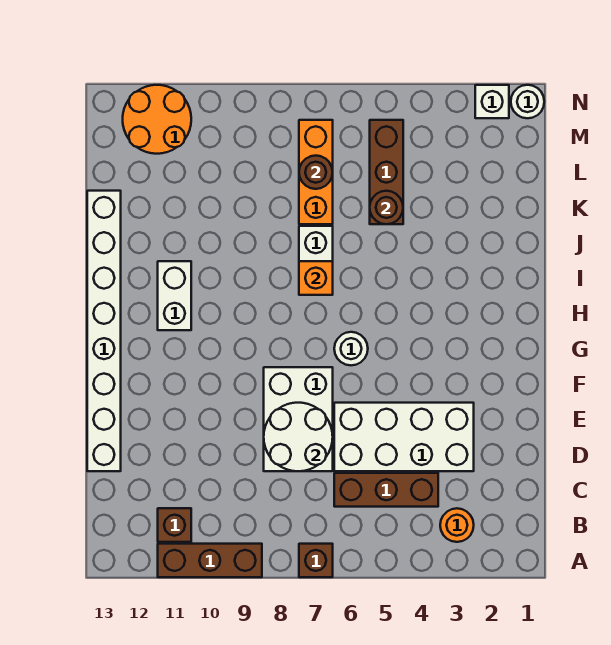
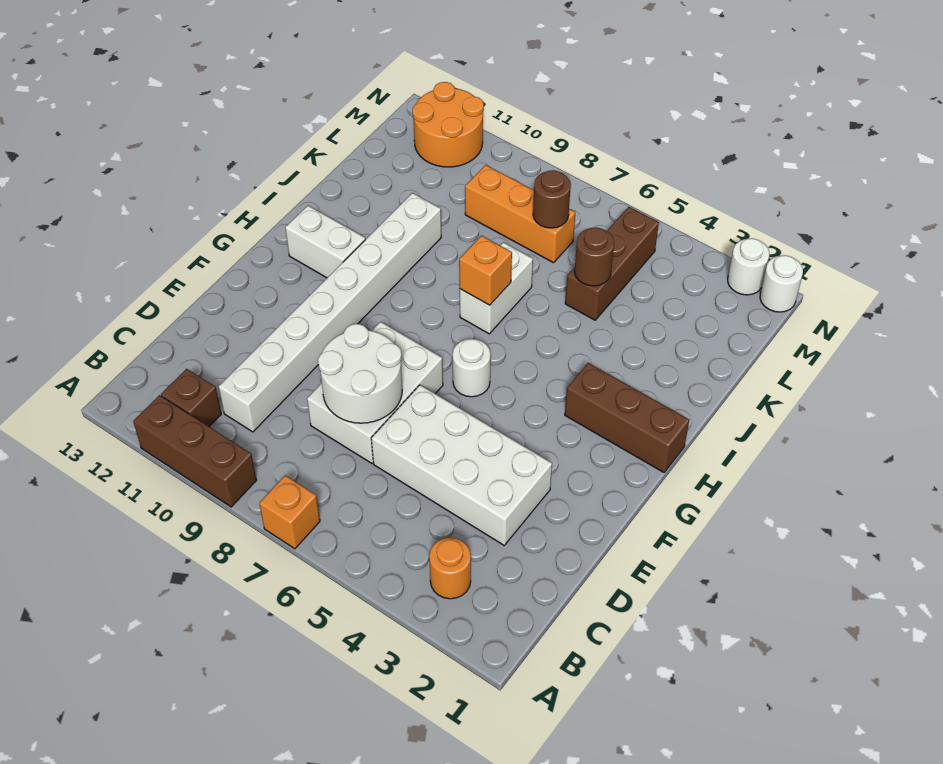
brown brick A7 level 1 -> orange brick A7 level 1
brown brick C4:C6 level 1 -> brown brick H1:H3 level 1
white brick D13:K13 level 1 -> white brick C10:J10 level 1
white brick H11:I11 level 1 -> white brick H11:H12 level 1
orange brick K7:M7 level 1 -> orange brick L7:L9 level 1
white brick N2 level 1 -> white round brick N2 level 1

